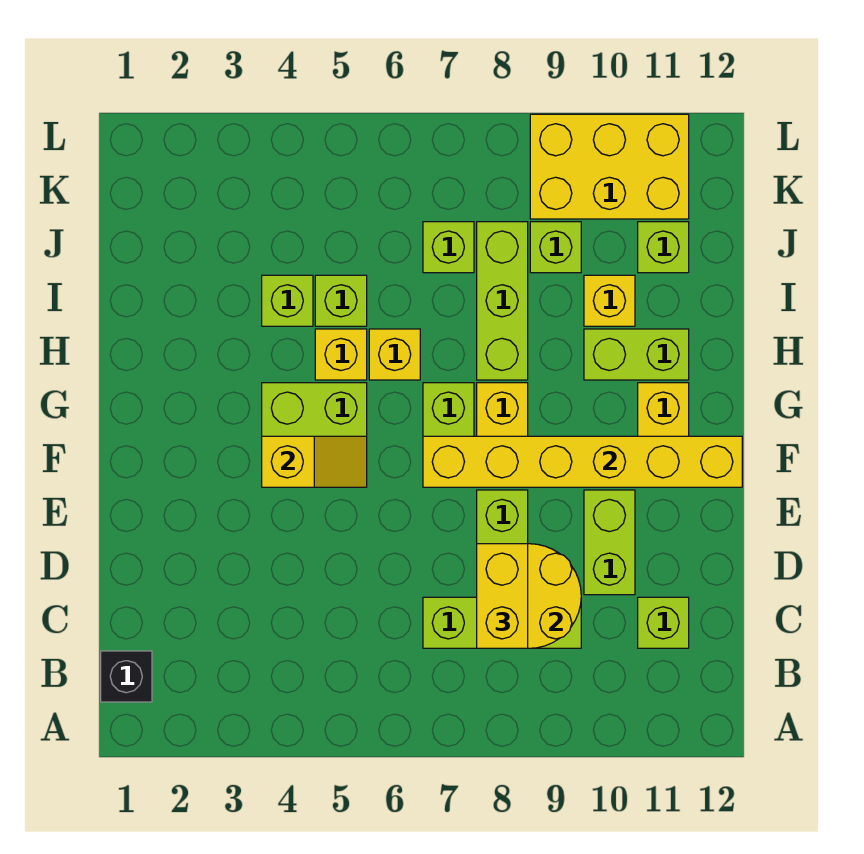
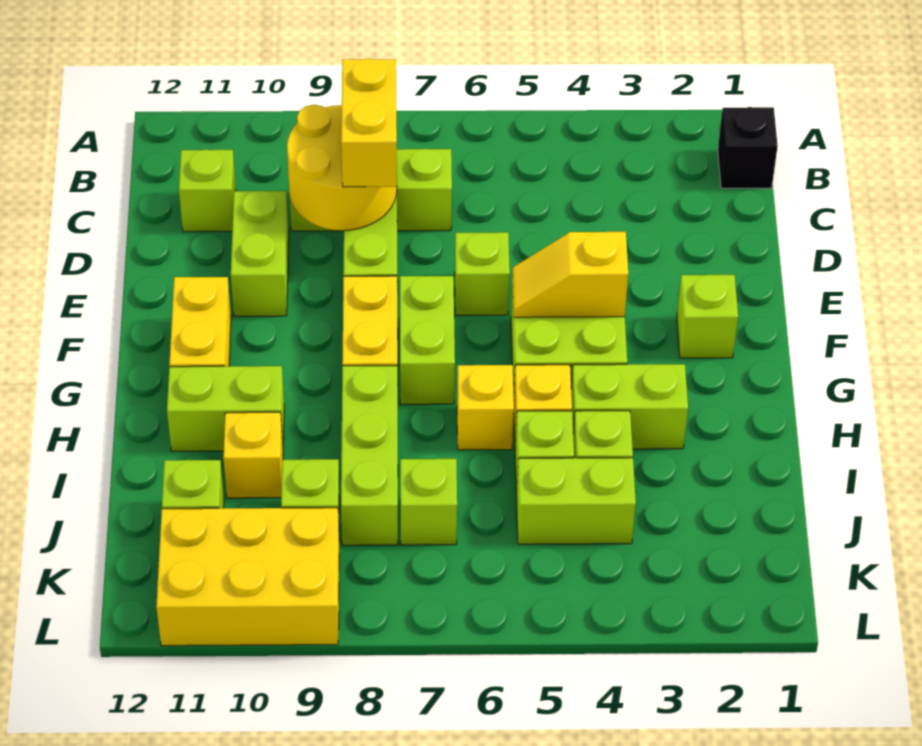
none -> lime brick E6 level 1
none -> lime brick F2 level 1
yellow brick F7:F12 level 2 -> none
none -> lime brick H3:H4 level 1
none -> lime brick J4:J5 level 1

